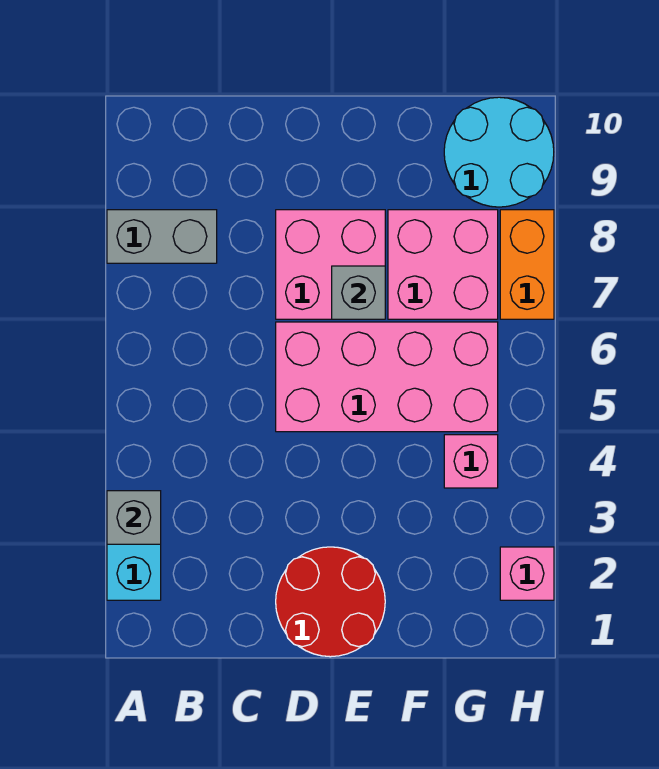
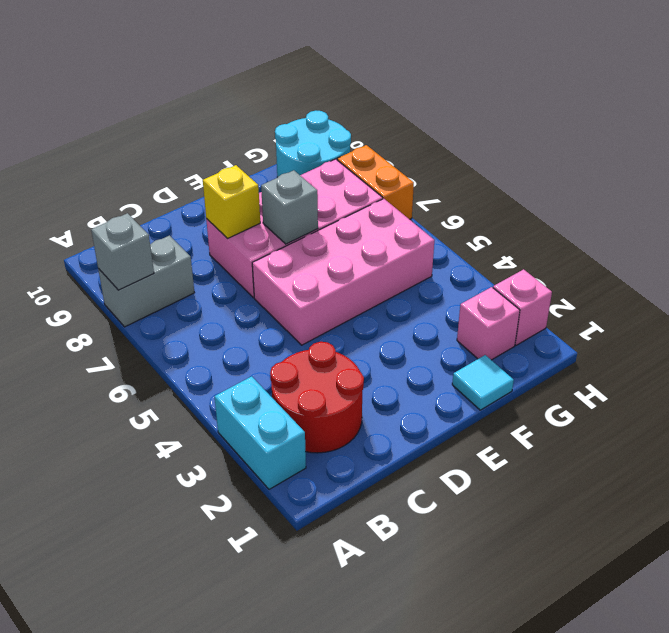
grey brick A3 level 2 -> grey brick A8 level 2
red round brick D1:E2 level 1 -> red round brick B2:C3 level 1
none -> yellow brick D8 level 2
none -> cyan tile F1 level 1
pink brick G4 level 1 -> pink brick G2 level 1

